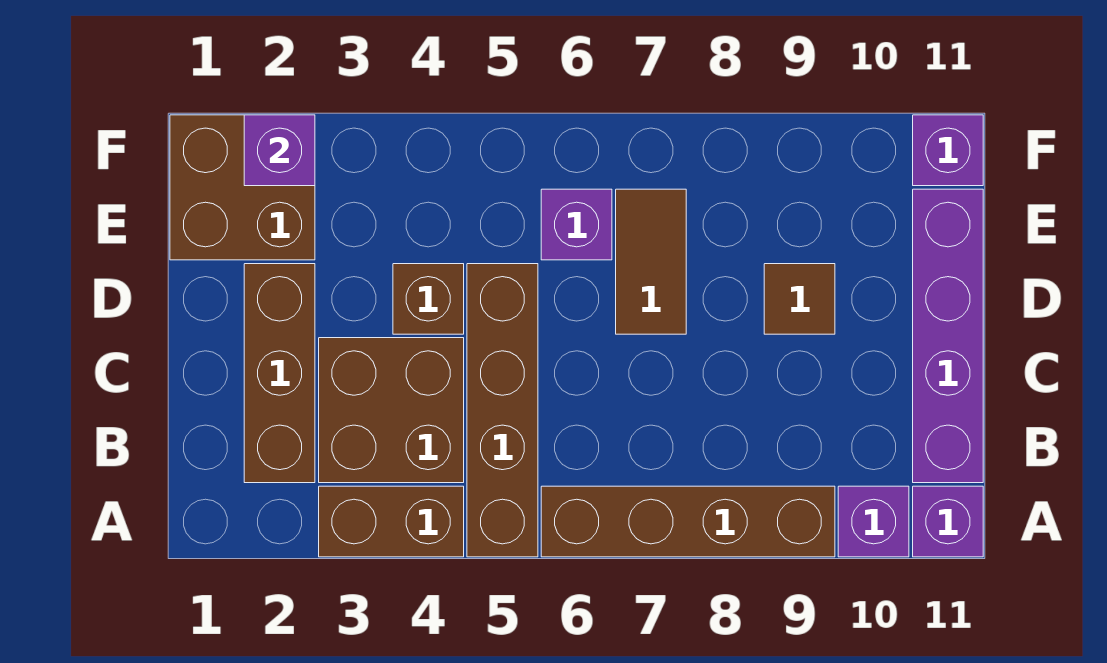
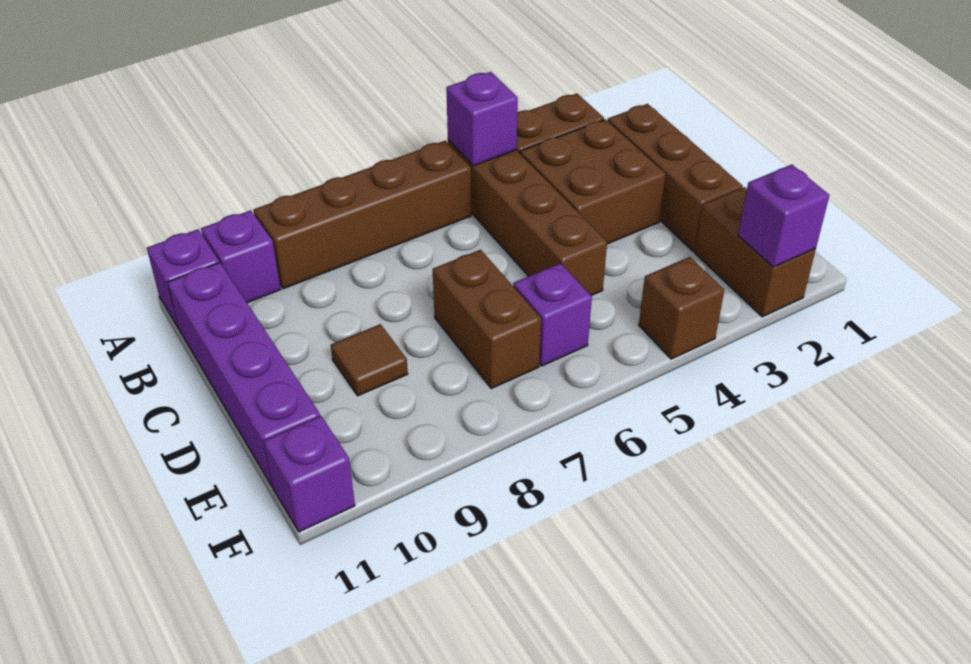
none -> purple brick A5 level 2
brown brick D4 level 1 -> brown brick F4 level 1
brown tile D7:E7 level 1 -> brown brick D7:E7 level 1
brown brick E1:F2 level 1 -> brown brick E2:F2 level 1

